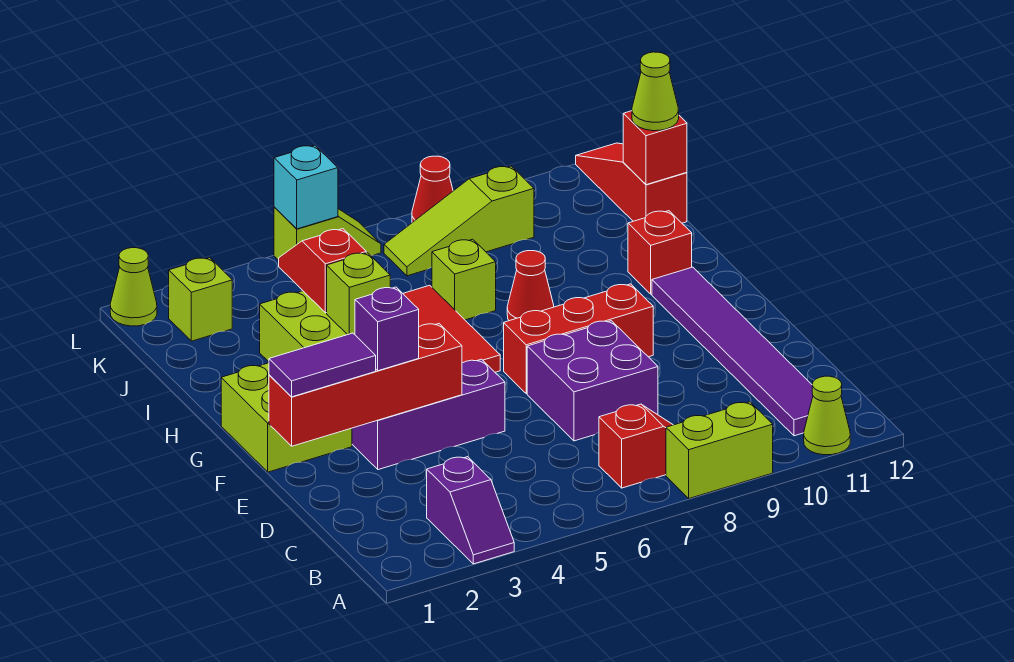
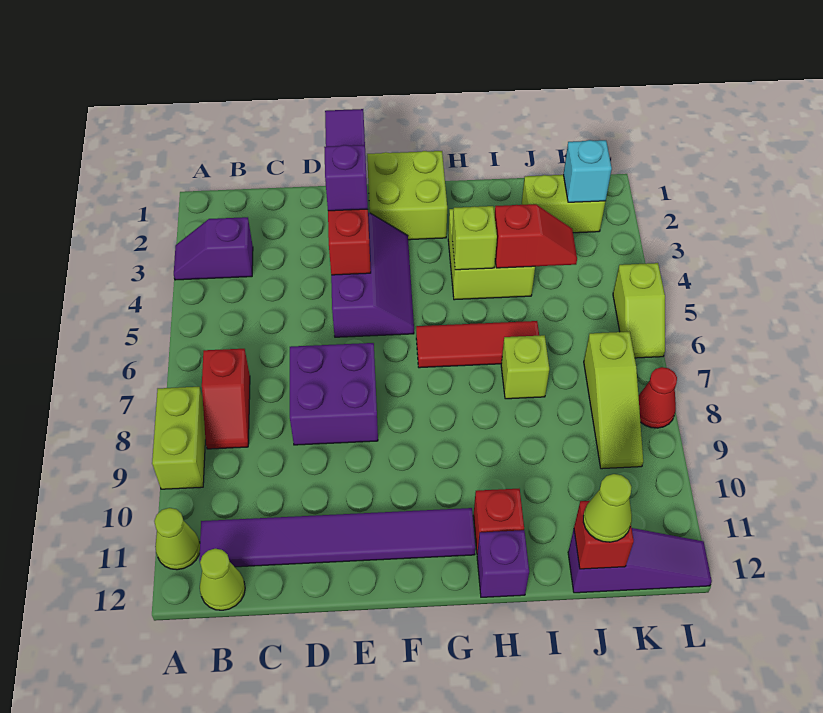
red brick F7:F9 level 1 -> none
red cone H8 level 1 -> none
none -> purple brick H12 level 1
red slope J12:L12 level 1 top J -> purple slope J12:L12 level 1 top J
lime brick K2 level 1 -> lime brick J2:K2 level 1
lime slope K7:K9 level 1 top 9 -> lime slope K7:K9 level 1 top 7
lime cone L1 level 1 -> lime cone B12 level 1
cyan brick L5 level 2 -> cyan brick K2 level 2

